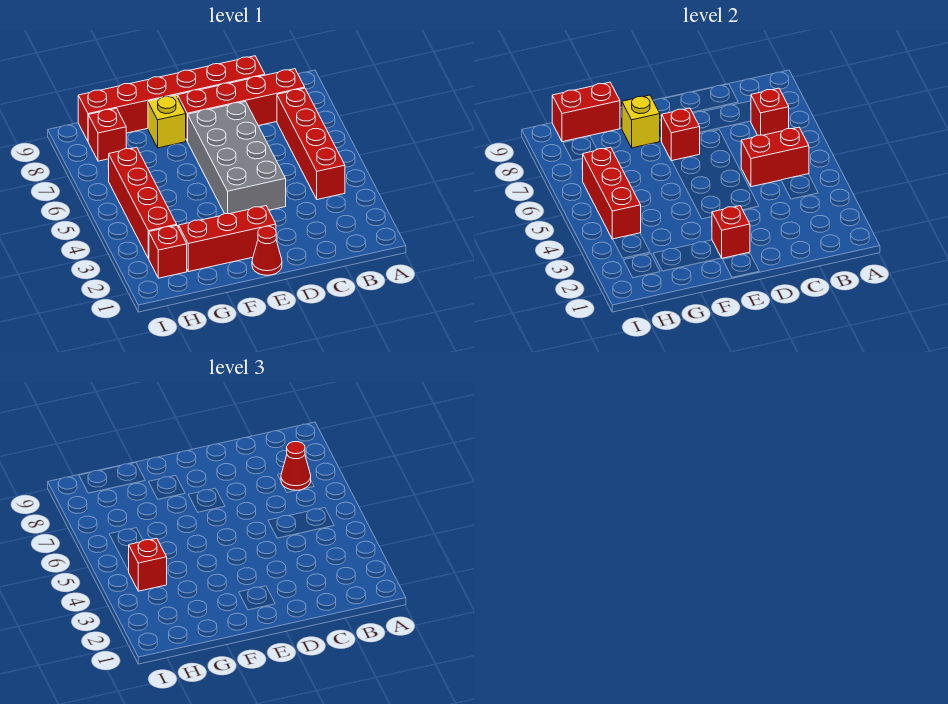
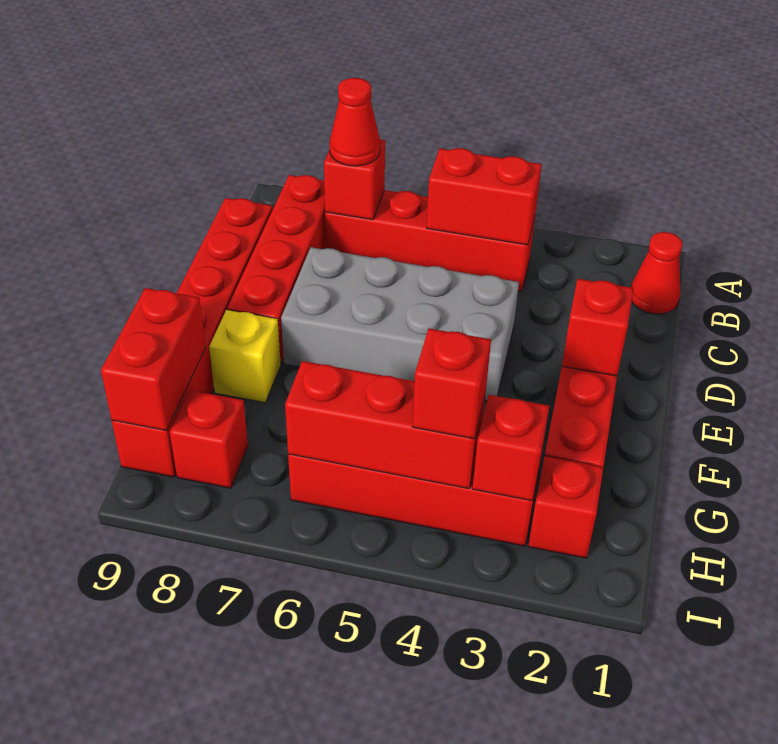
red brick B5:C5 level 2 -> red brick B4:B5 level 2
red cone E1 level 1 -> red cone B1 level 1
red brick E7 level 2 -> red brick H3 level 2
yellow brick F8 level 2 -> none

